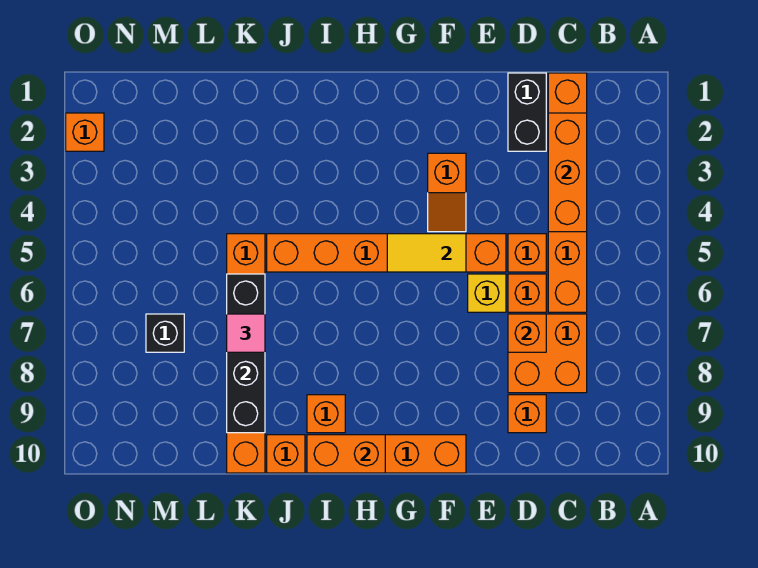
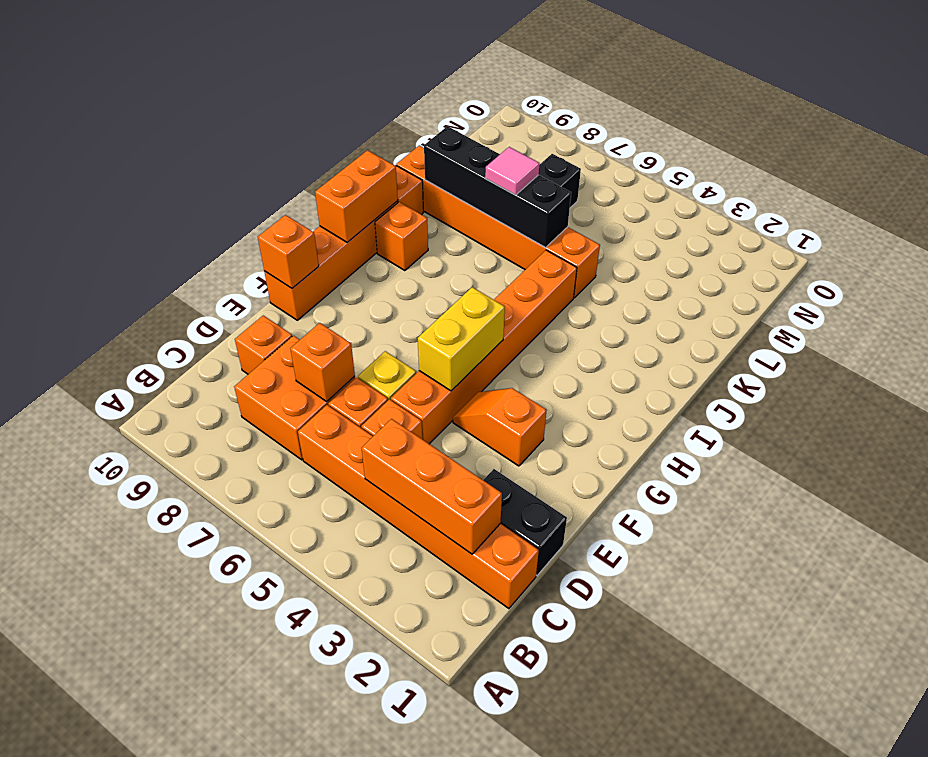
yellow tile F5:G5 level 2 -> yellow brick F5:G5 level 2
orange brick O2 level 1 -> orange brick F10 level 2

